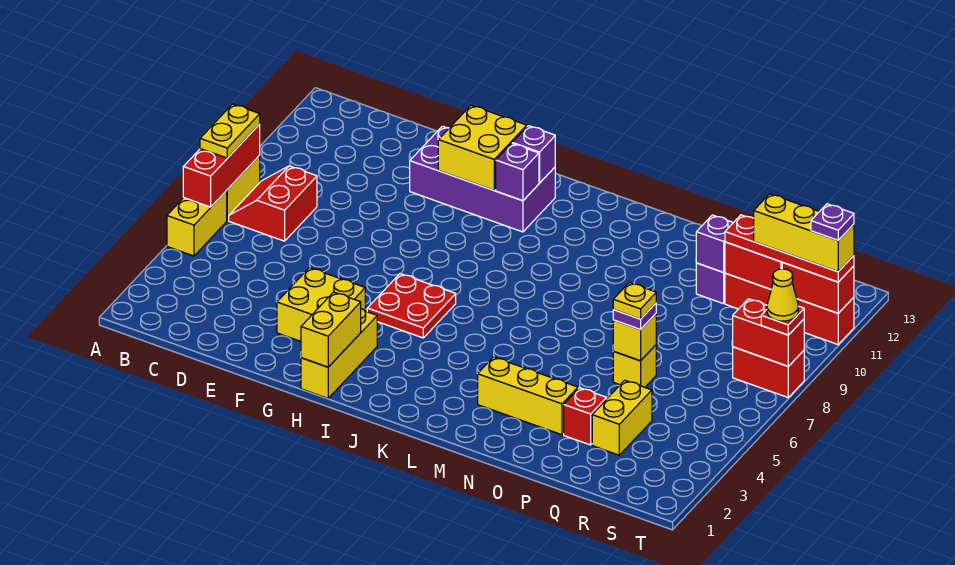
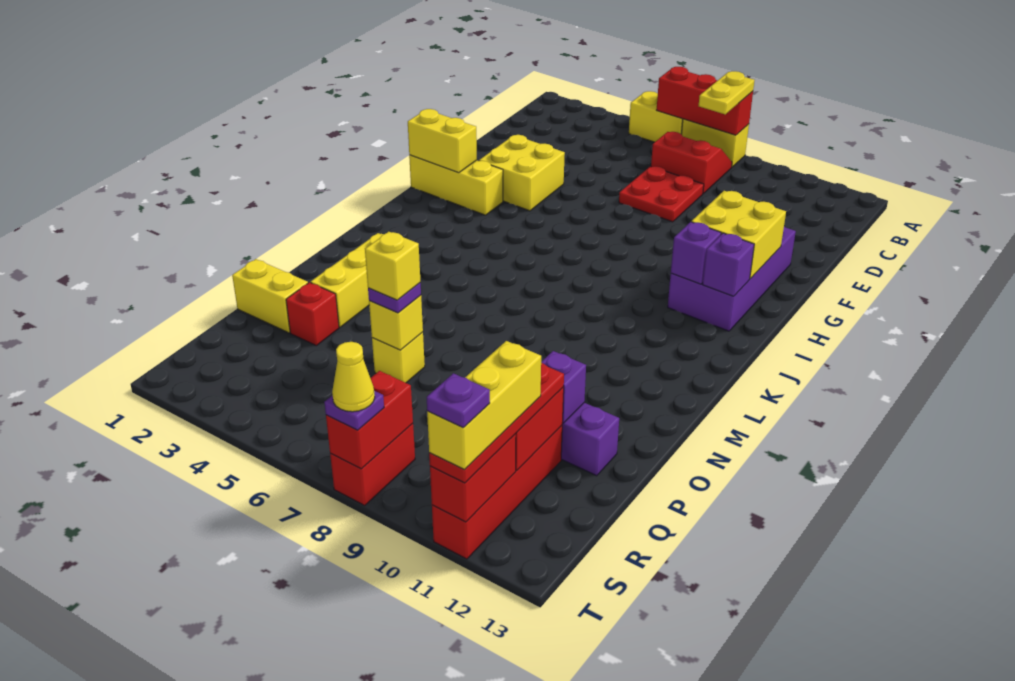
yellow plate A7:A8 level 3 -> yellow plate A8:B8 level 3
red plate H5:I6 level 1 -> red plate D7:E8 level 1
yellow plate P6 level 4 -> yellow brick P6 level 4
yellow brick Q3:Q4 level 1 -> yellow brick P1:P2 level 1
red plate T8 level 3 -> purple plate T8 level 3

